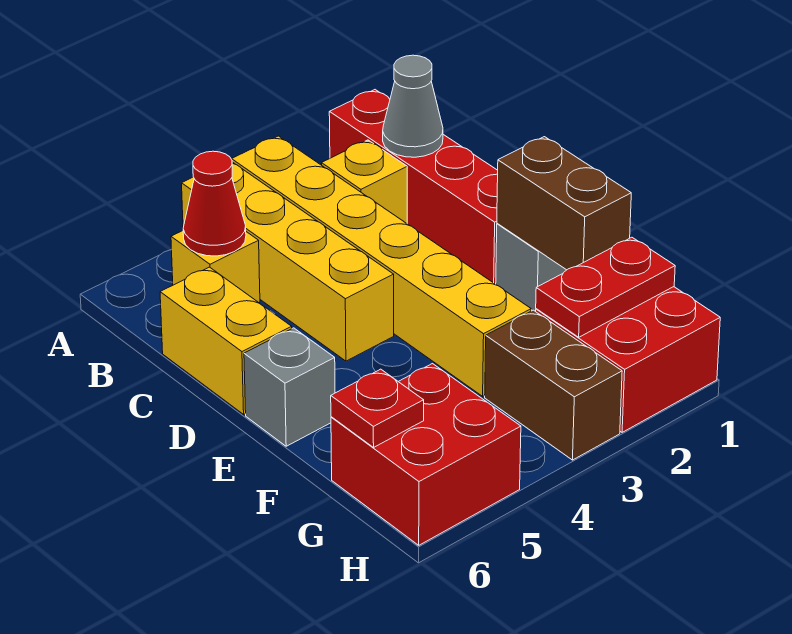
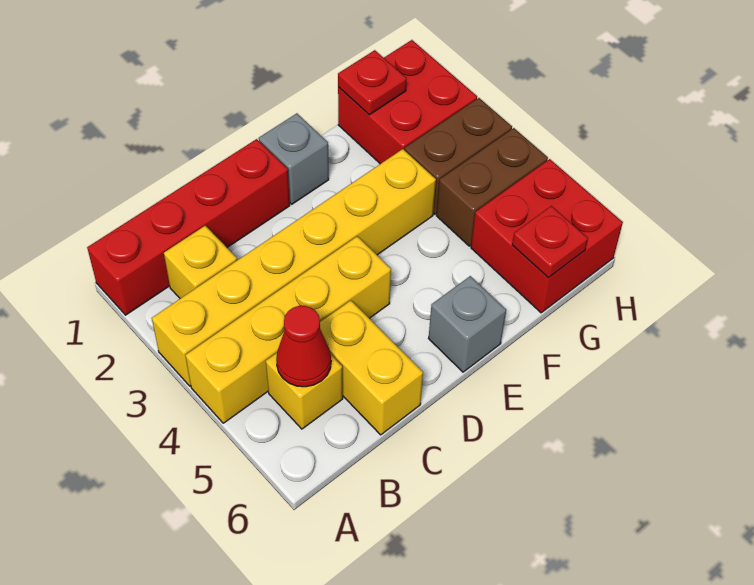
grey cone B1 level 2 -> none
yellow brick C6:D6 level 1 -> yellow brick C5:C6 level 1
brown brick E1:F1 level 2 -> brown brick G4:H4 level 1
red plate G1:G2 level 2 -> red plate G1 level 2

